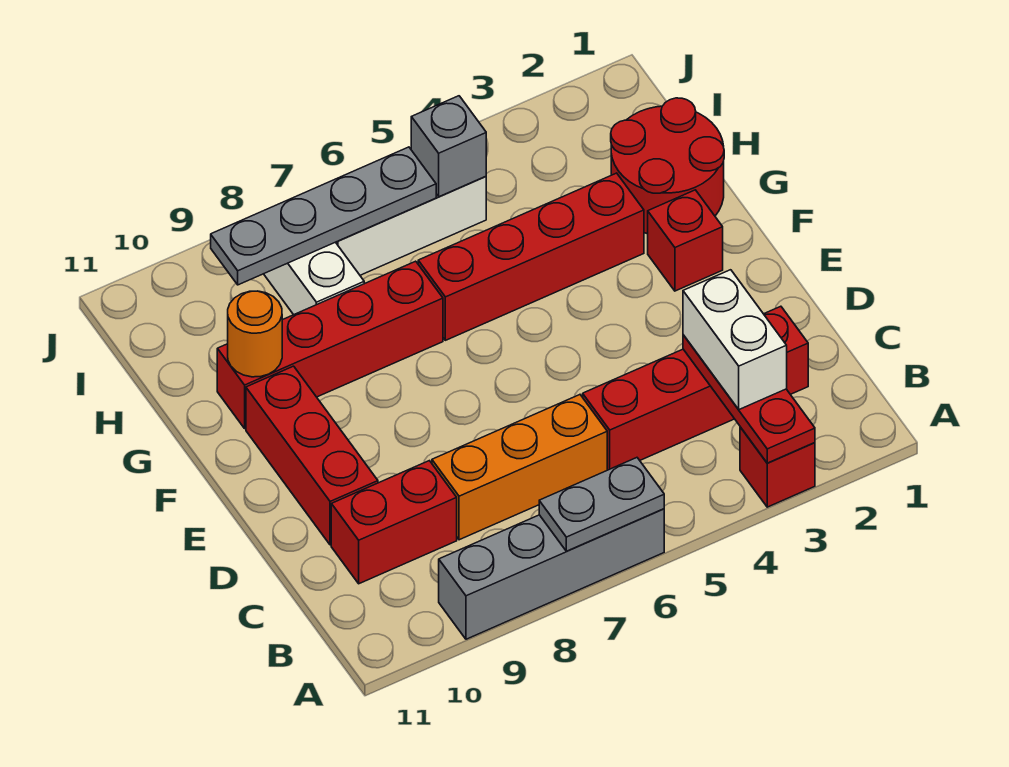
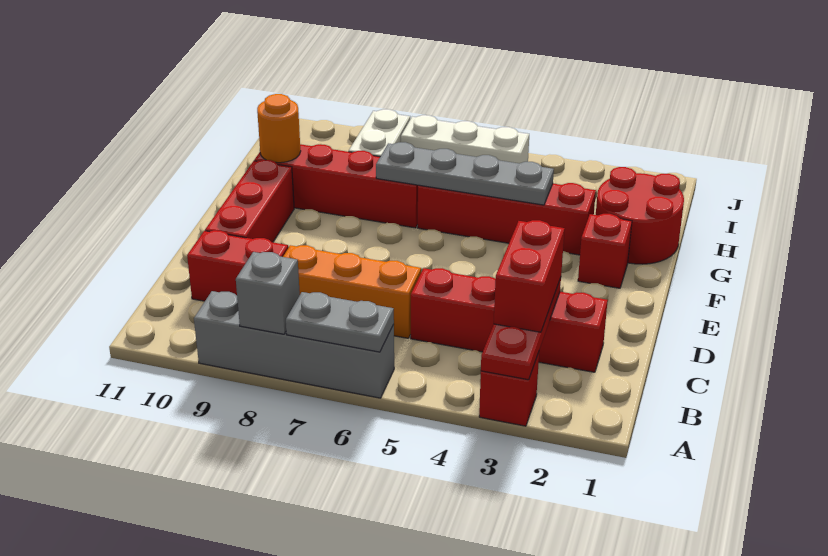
white brick B3:C3 level 3 -> red brick B3:C3 level 3
grey brick I5 level 2 -> grey brick A8 level 2
grey plate I6:I9 level 2 -> grey plate G4:G7 level 2

